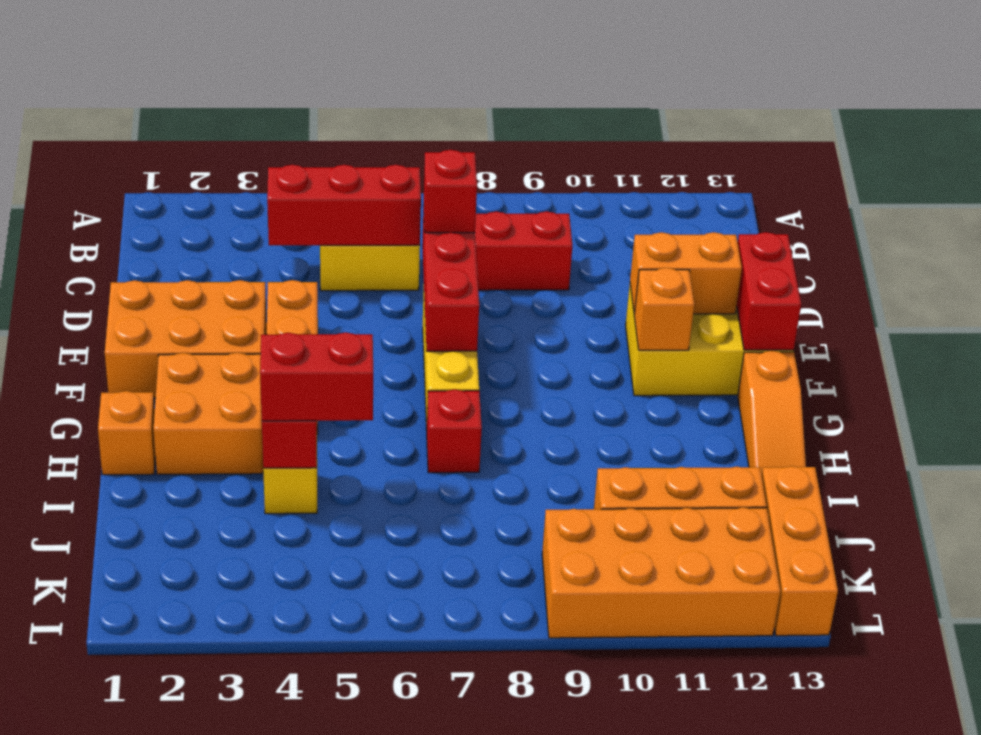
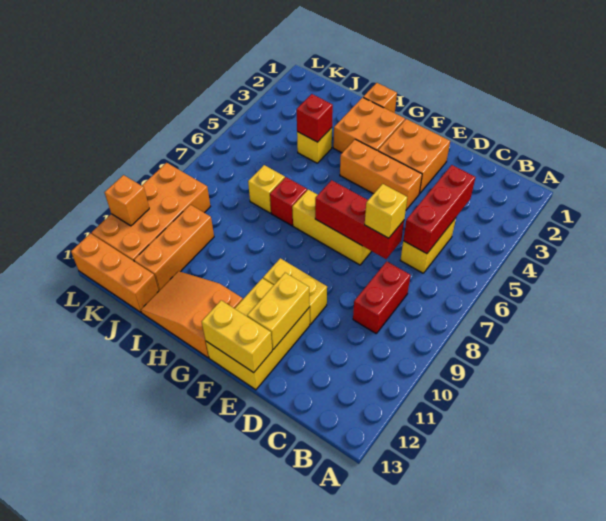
red brick D7 level 3 -> yellow brick D7 level 3
orange brick E1:F3 level 1 -> orange brick E2:F3 level 1
none -> yellow brick E10:F10 level 1
orange brick E11:E12 level 2 -> yellow brick E11:E12 level 2
red brick E13:F13 level 2 -> yellow brick E13:F13 level 2
orange brick F11 level 2 -> orange brick L11 level 2
orange slope G13:I13 level 1 top G -> orange slope G12:I13 level 1 top G
red brick I4:I5 level 3 -> none
none -> yellow brick I7 level 1

